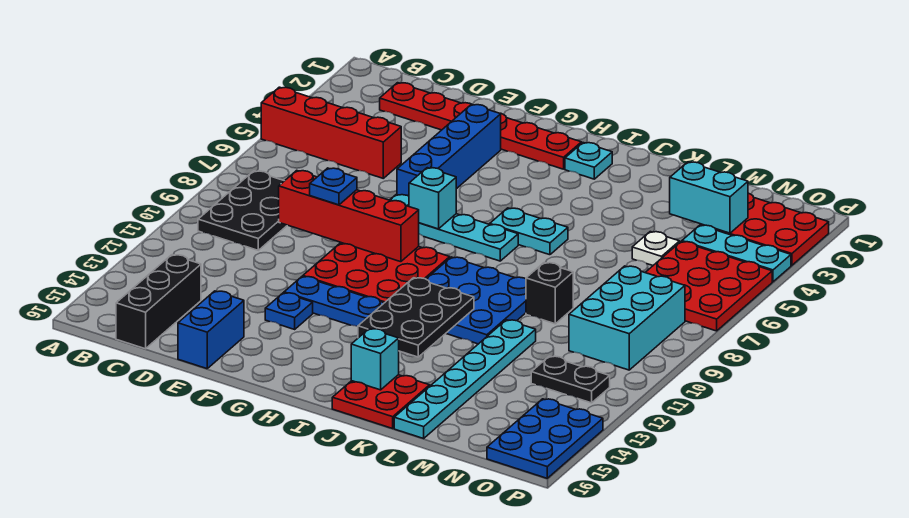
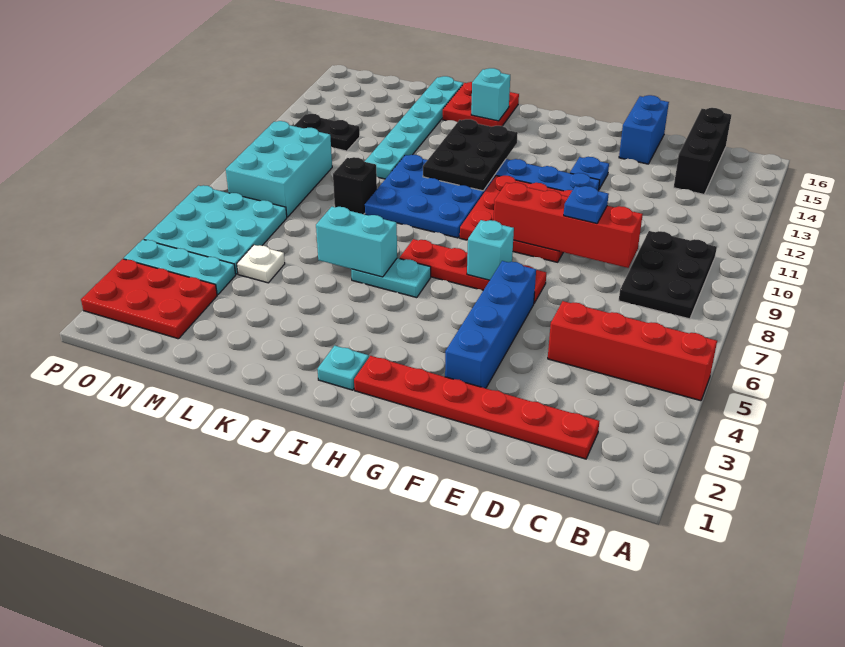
cyan plate F7:I7 level 1 -> red plate F7:I7 level 1
cyan brick M3:N3 level 2 -> cyan brick J6:K6 level 2
red plate N5:P7 level 1 -> cyan plate N5:P7 level 1
blue plate O14:P16 level 1 -> none

